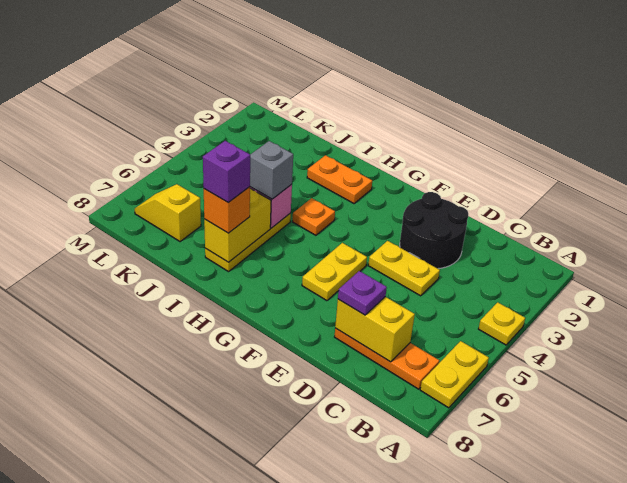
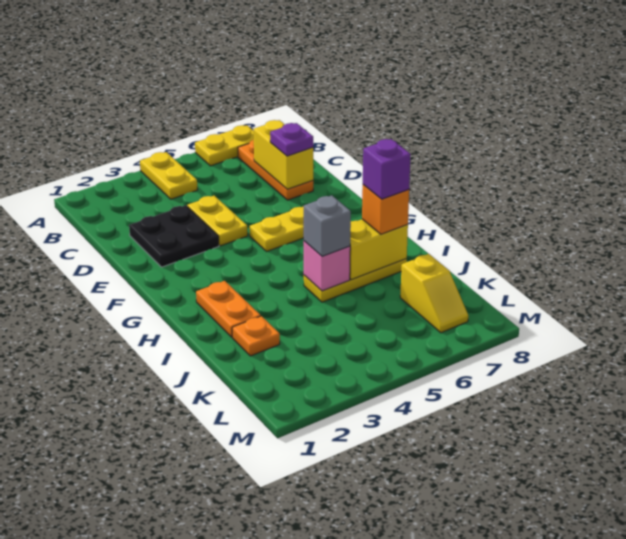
yellow plate A4 level 1 -> yellow plate A4:B4 level 1
black round brick D2:E3 level 1 -> black plate D2:E3 level 1
orange plate H4 level 1 -> orange plate J2 level 1

